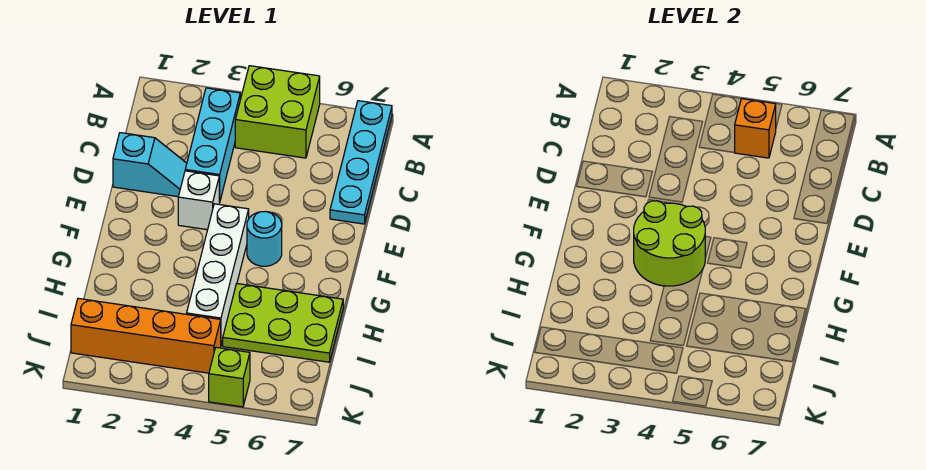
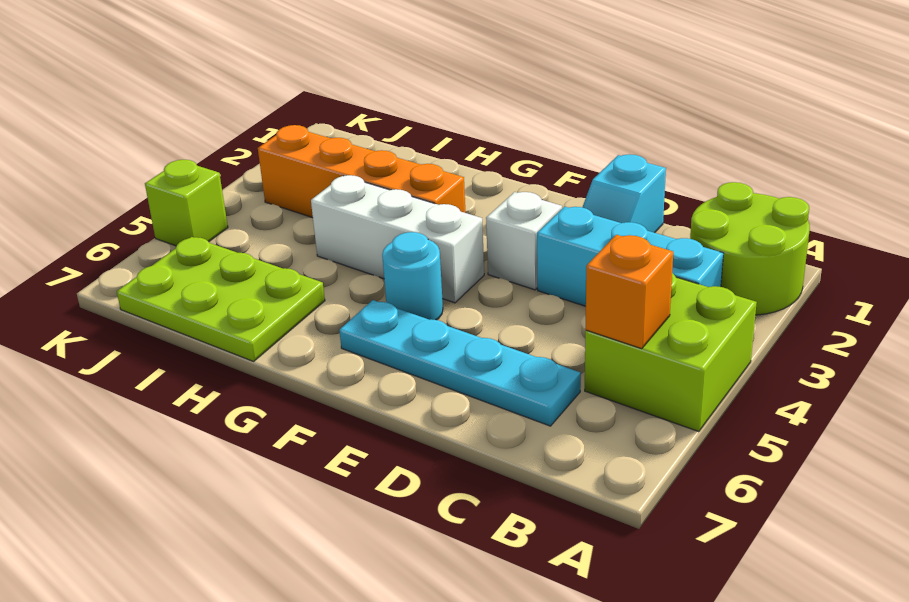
cyan plate A7:D7 level 1 -> cyan plate C6:F6 level 1
lime round brick F3:G4 level 2 -> lime round brick A1:B2 level 1
white brick F4:I4 level 1 -> white brick F4:H4 level 1
lime plate H5:I7 level 1 -> lime plate H6:J7 level 1
orange brick J1:J4 level 1 -> orange brick G3:J3 level 1

